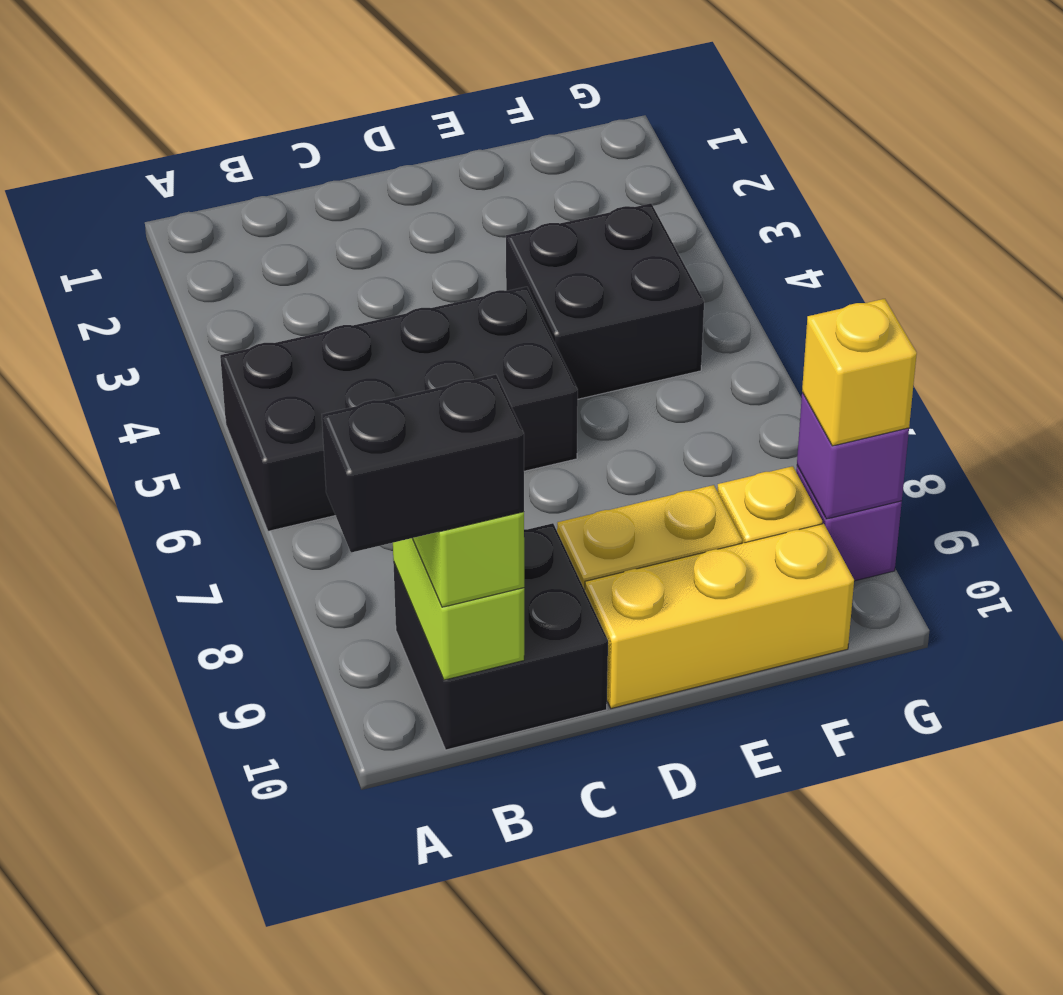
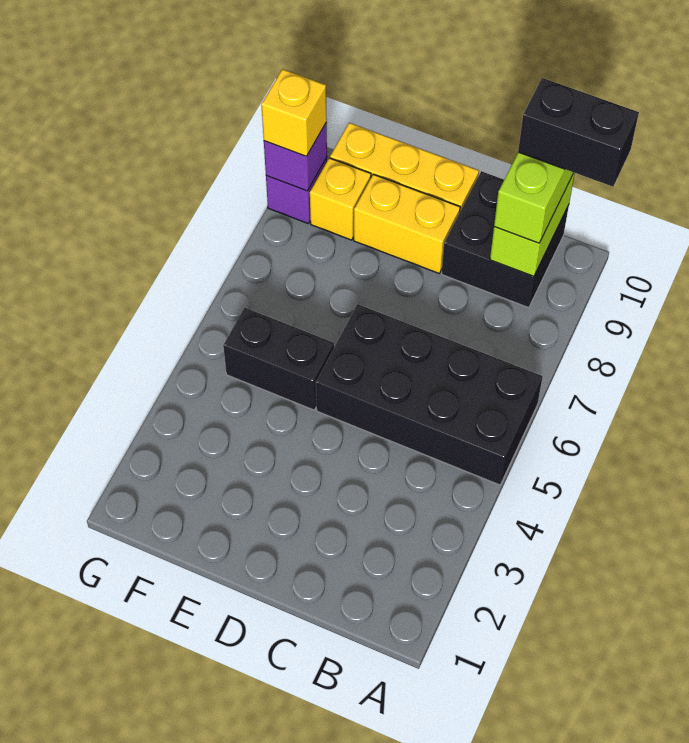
black brick E4:F5 level 1 -> black brick E5:F5 level 1

